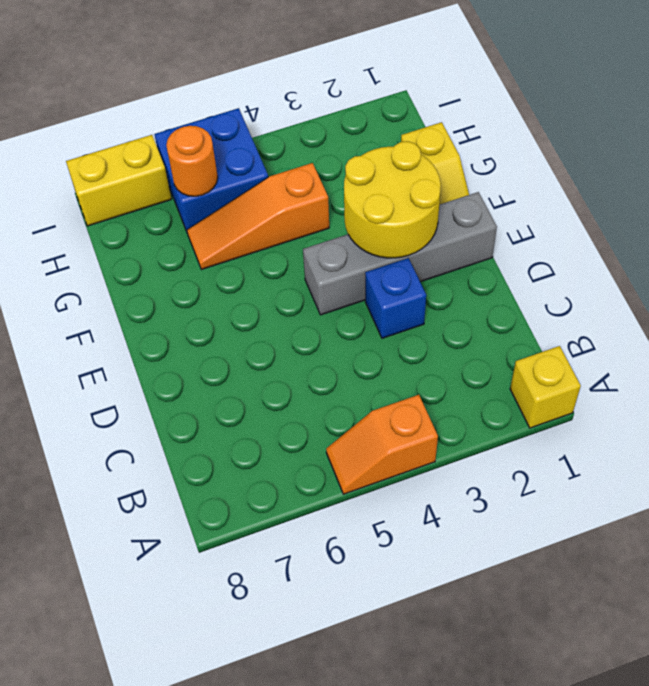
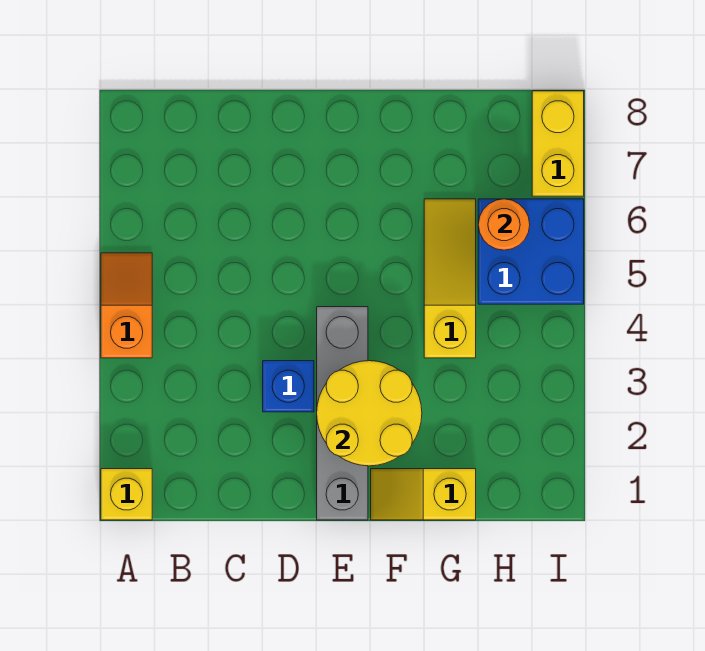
orange slope G4:G6 level 1 top 4 -> yellow slope G4:G6 level 1 top 4

